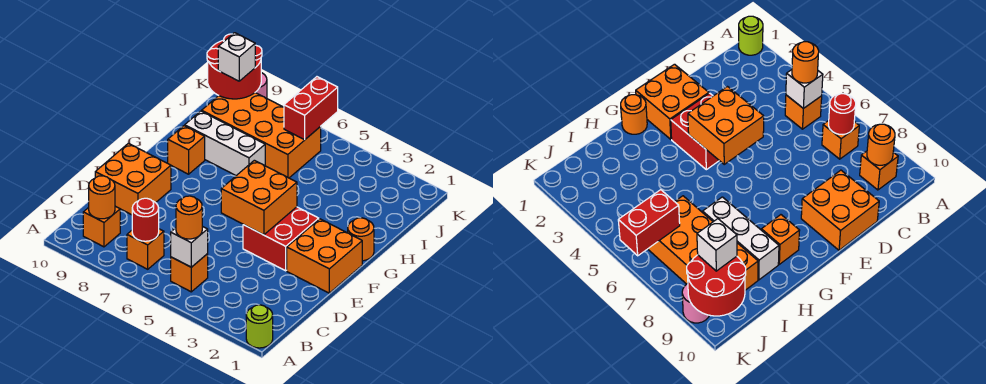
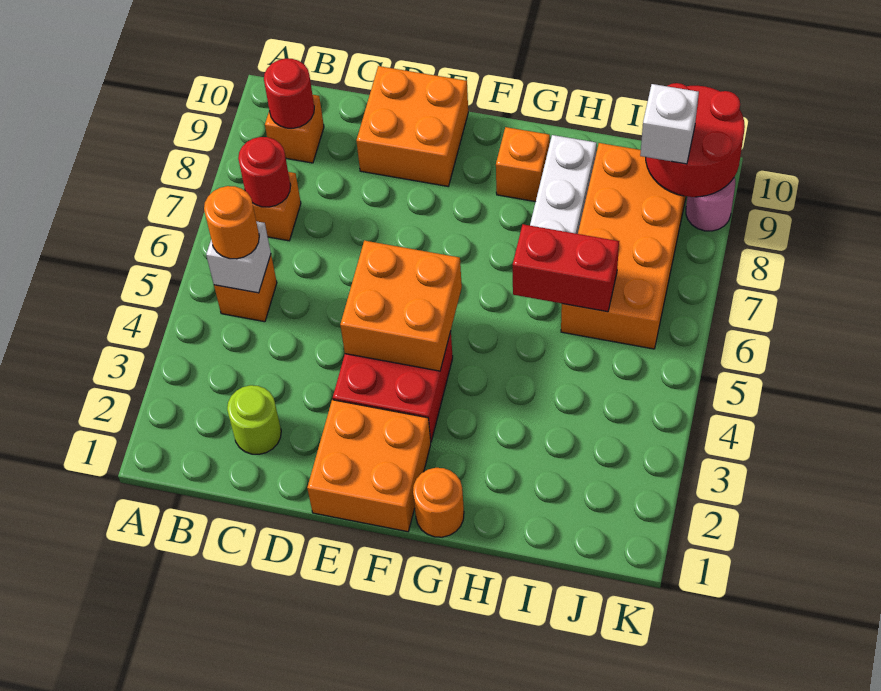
lime round brick A1 level 1 -> lime round brick C2 level 1
orange round brick B9 level 2 -> red round brick B9 level 2
red brick J6:K6 level 2 -> red brick H6:I6 level 2

